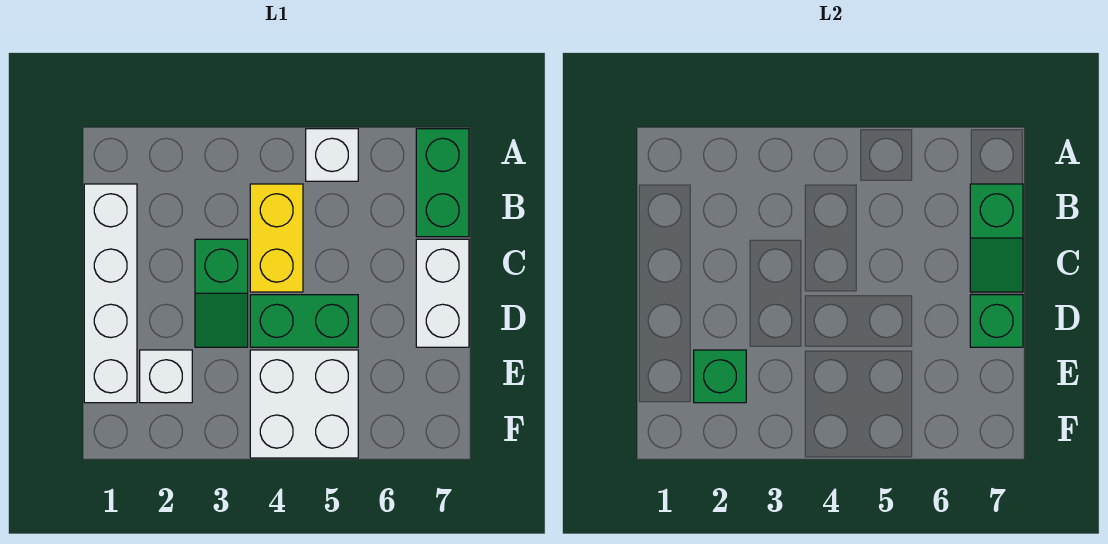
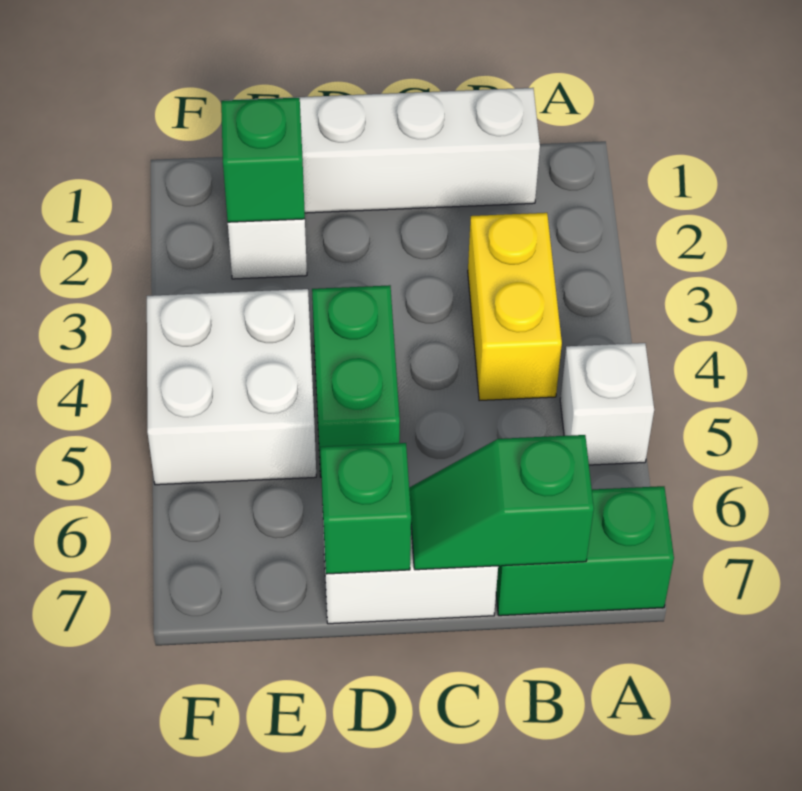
yellow brick B4:C4 level 1 -> yellow brick B3:B4 level 1
green slope C3:D3 level 1 top C -> none

